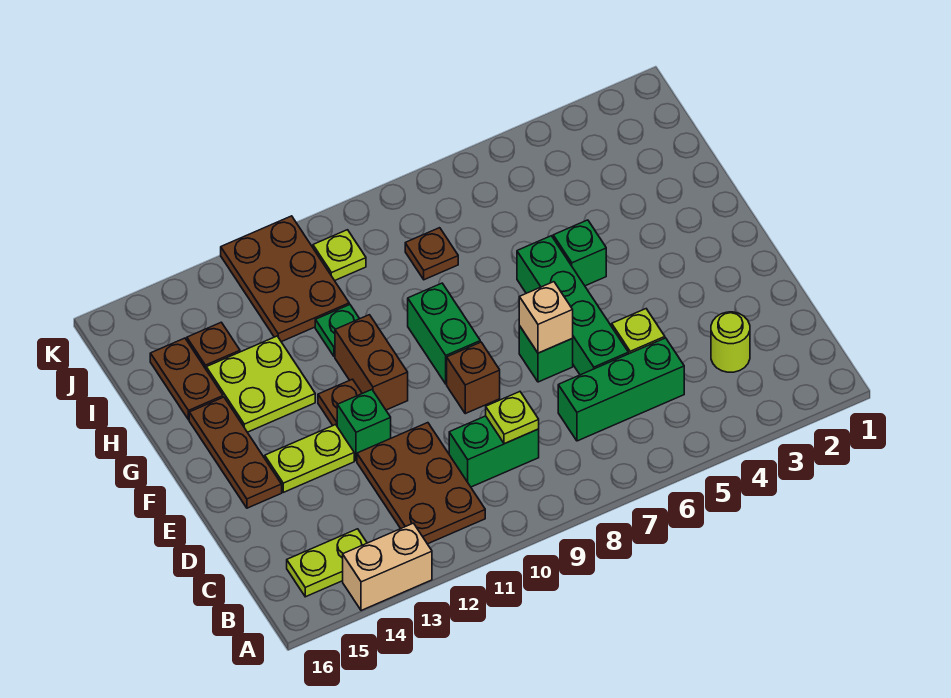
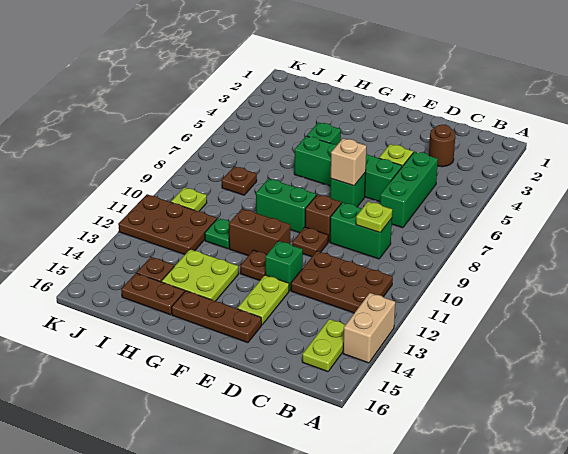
lime round brick C3 level 1 -> brown round brick C3 level 1
green brick C9:C10 level 1 -> green brick C9:D9 level 1
none -> brown plate E10 level 1

